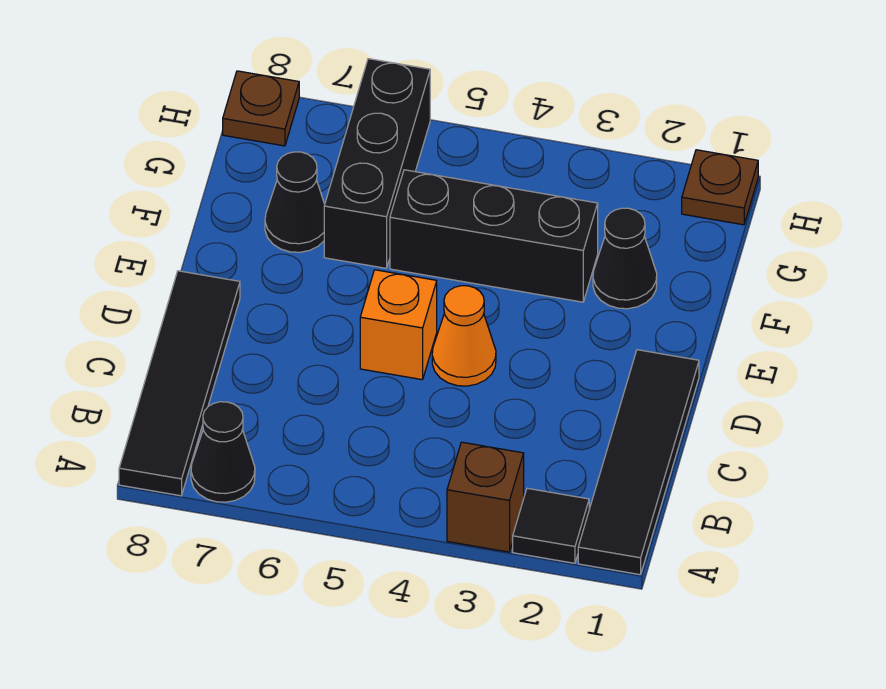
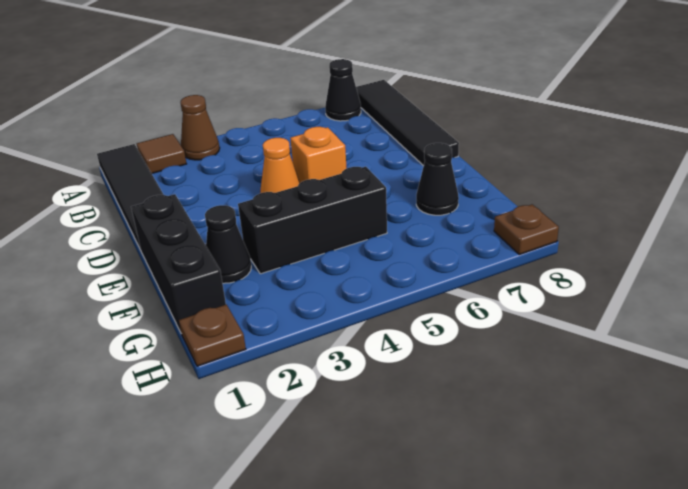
black tile A2 level 1 -> brown tile A2 level 1
brown brick A3 level 1 -> brown cone A3 level 1
black brick F6:H6 level 1 -> black brick E1:G1 level 1

